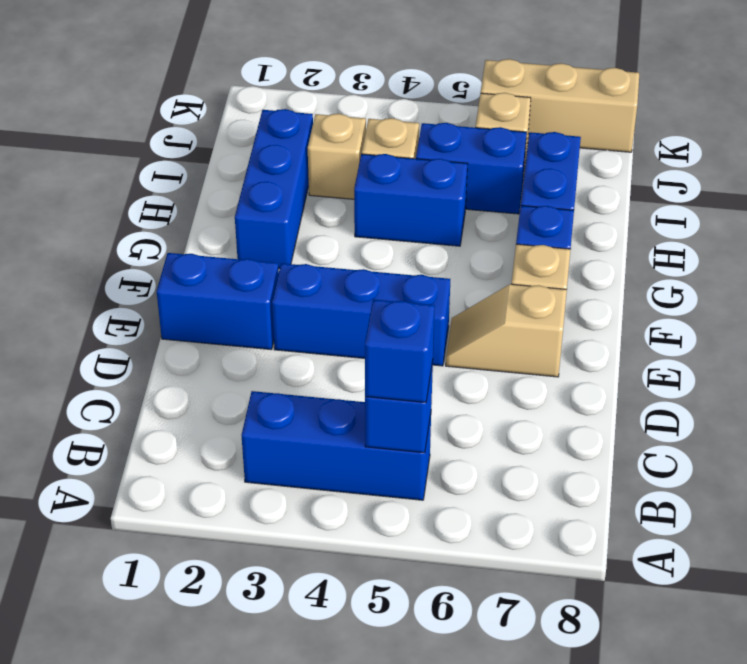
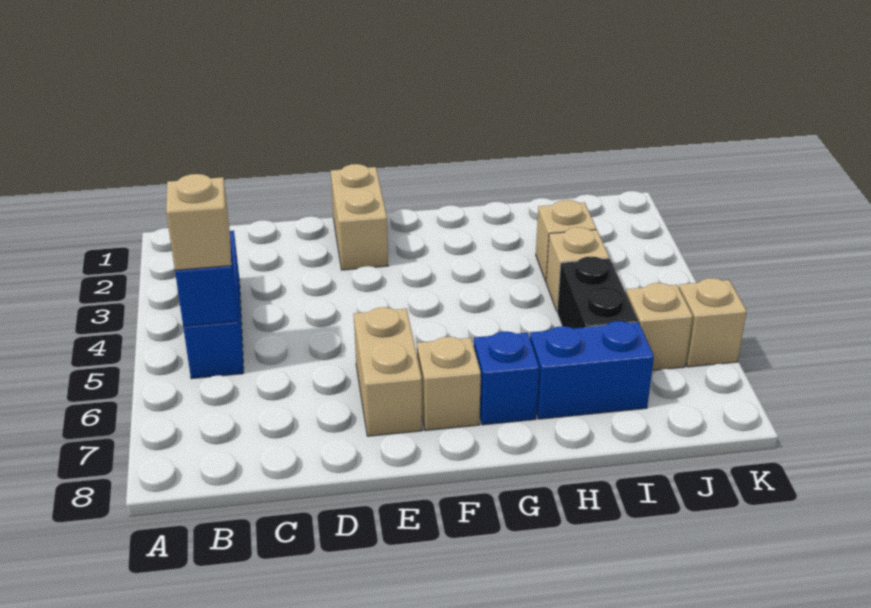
blue brick B5 level 3 -> tan brick B5 level 3
blue brick E1:E2 level 1 -> tan brick E1:E2 level 1
blue brick E3:E5 level 1 -> none
tan slope E6:E7 level 1 top 7 -> tan brick E6:E7 level 1
blue brick G2:I2 level 1 -> none
blue brick H4:H5 level 1 -> none
blue brick I5:I6 level 1 -> black brick I5:I6 level 1
tan brick K6:K8 level 1 -> tan brick K6 level 1

